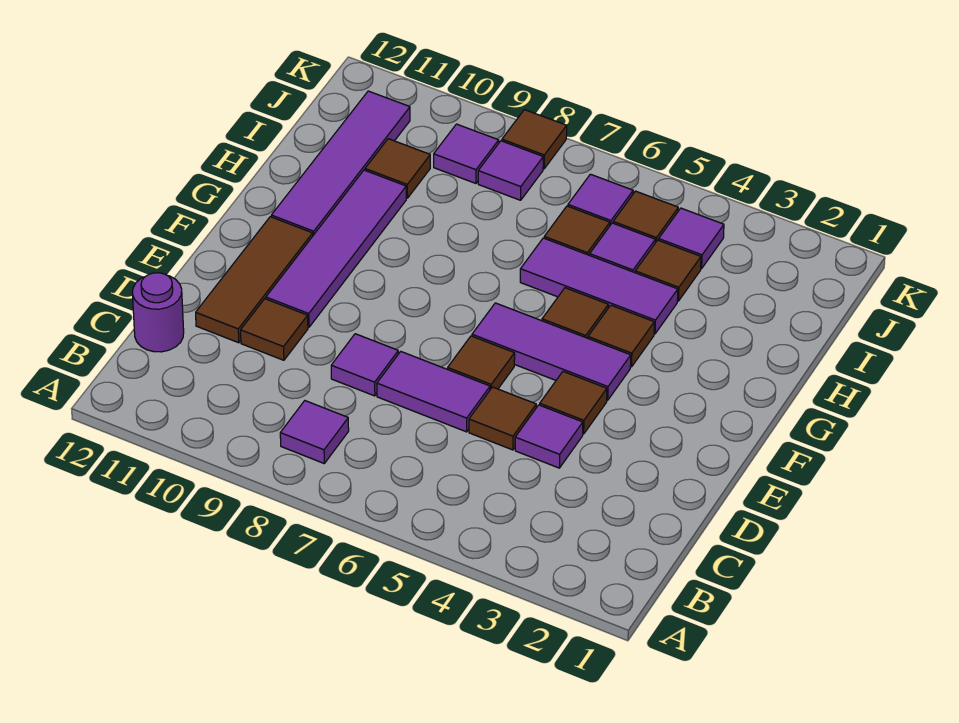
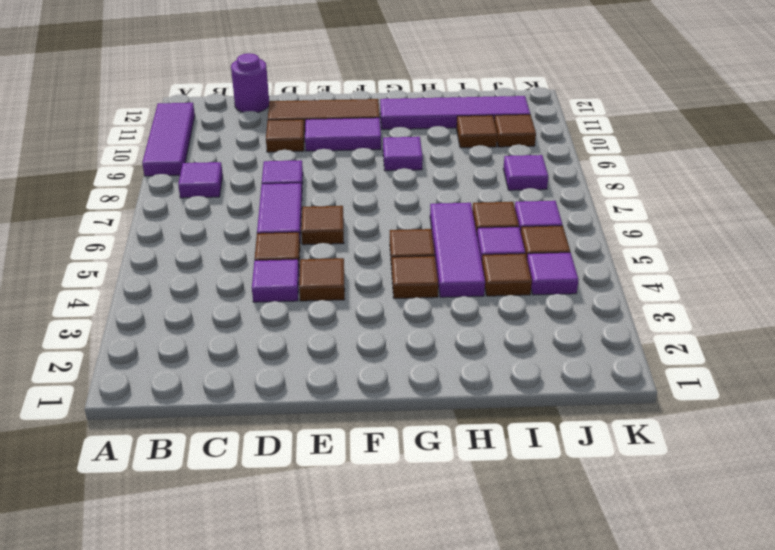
purple tile E10:H10 level 1 -> purple tile E10:F10 level 1
purple tile F4:F6 level 1 -> purple tile A9:A11 level 1
purple tile J9 level 1 -> purple tile G9 level 1
brown tile K8 level 1 -> brown tile J10 level 1

